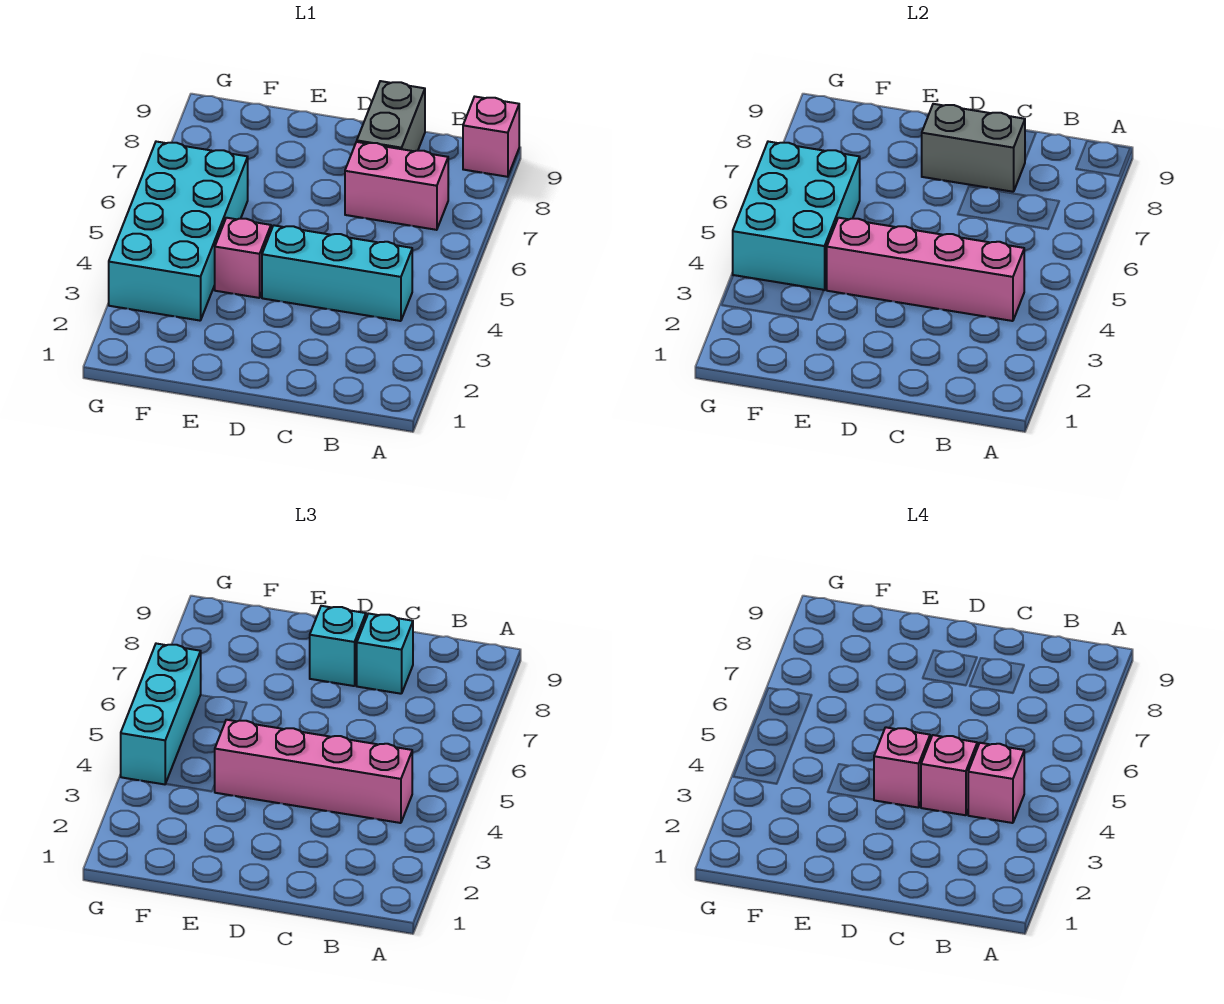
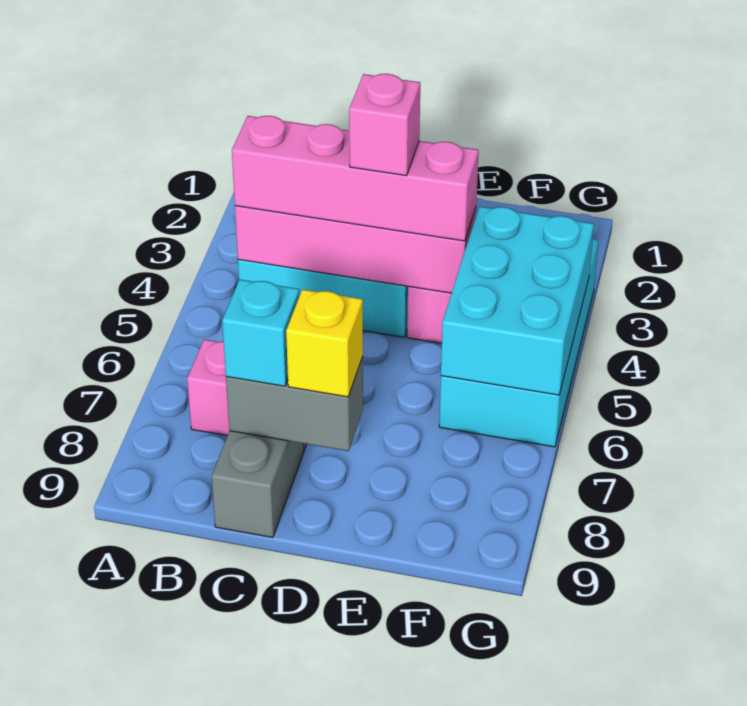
pink brick A9 level 1 -> none
pink brick B4 level 4 -> none
pink brick C4 level 4 -> none
cyan brick D8 level 3 -> yellow brick D8 level 3
cyan brick G4:G6 level 3 -> none

